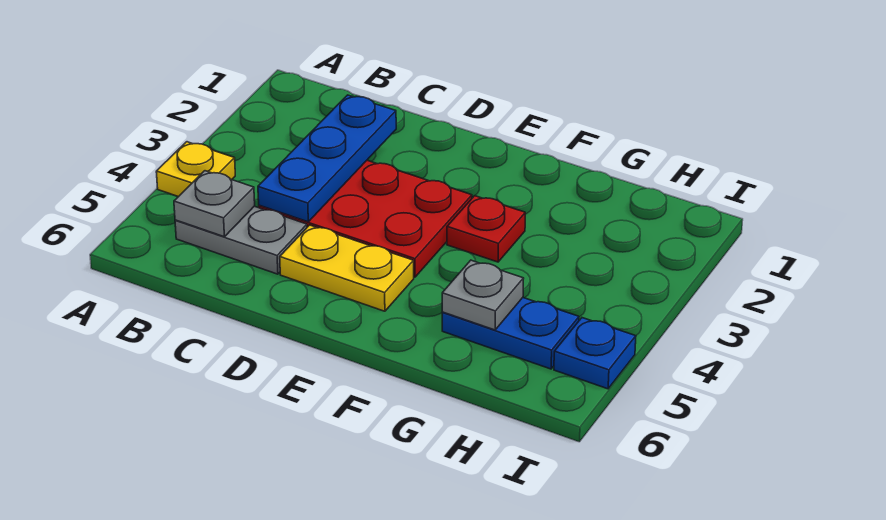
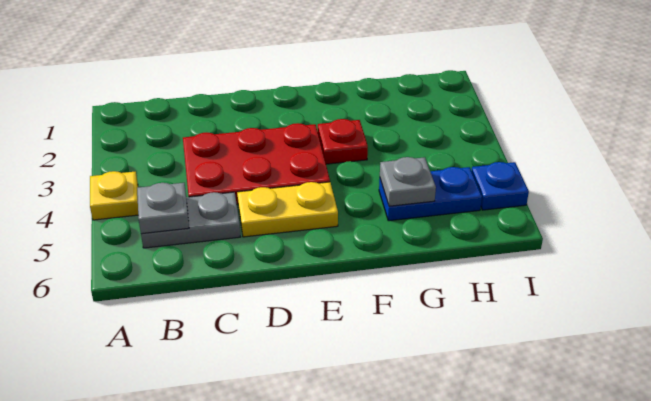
blue plate C2:C4 level 2 -> none

